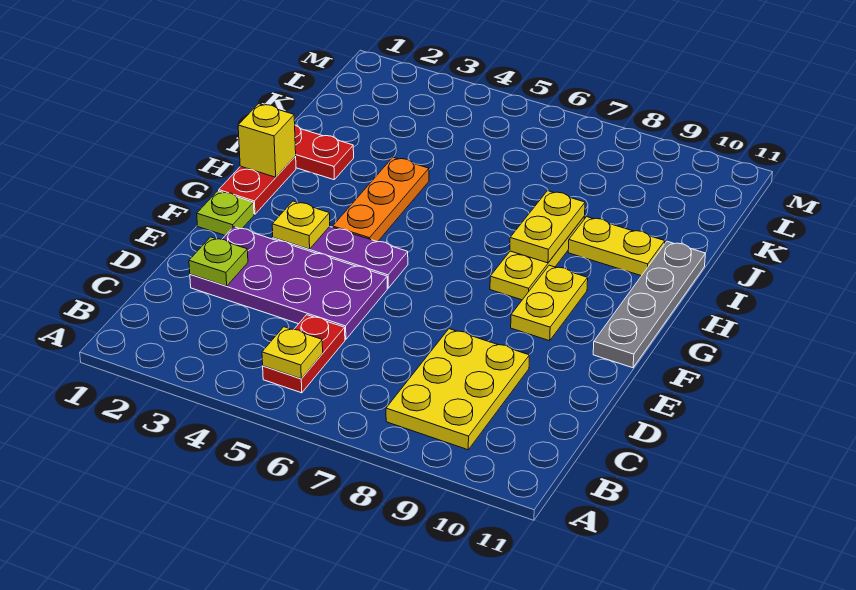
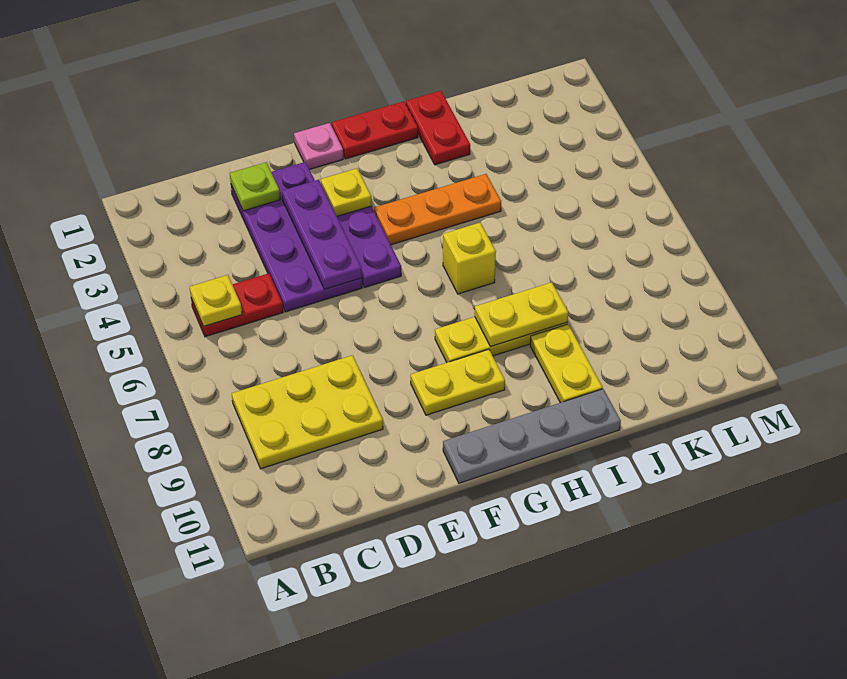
none -> purple plate E3:E5 level 2
lime plate F1 level 1 -> pink plate F1 level 1
yellow brick H1 level 2 -> yellow brick H6 level 1

